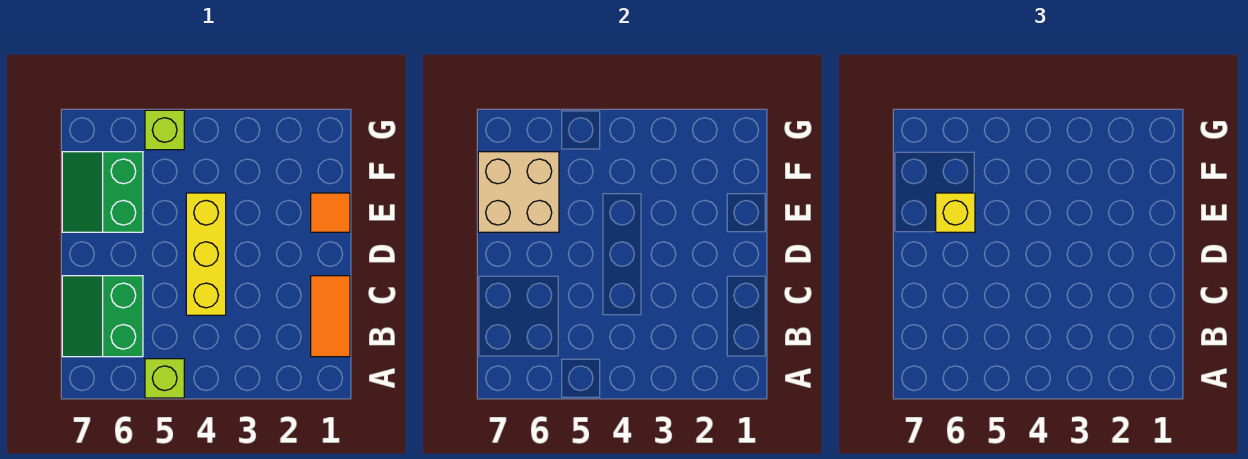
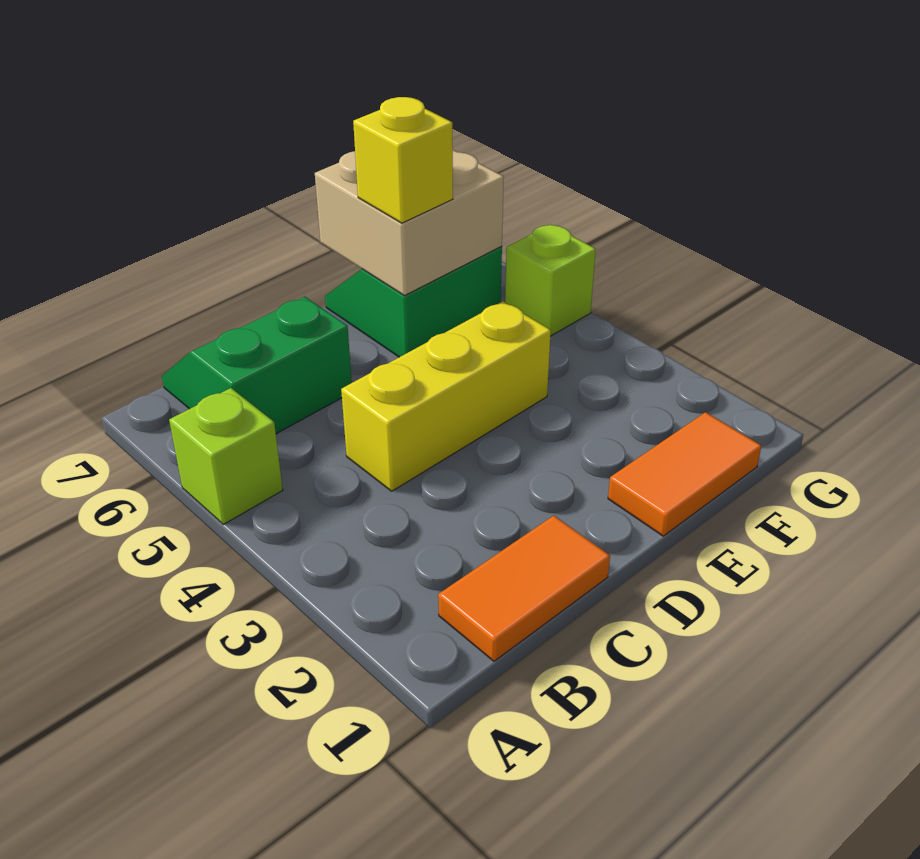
orange tile E1 level 1 -> orange tile E1:F1 level 1

